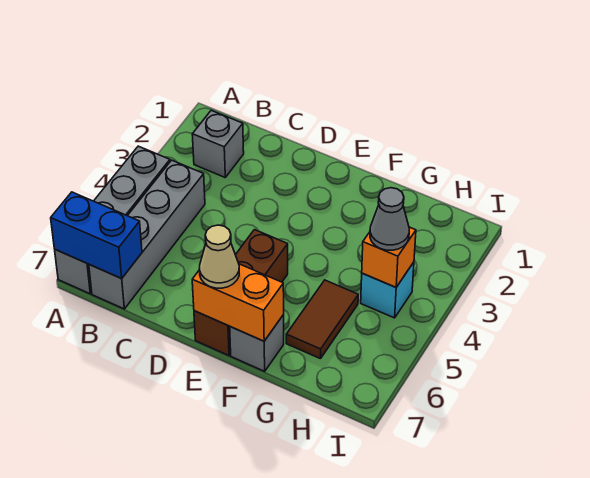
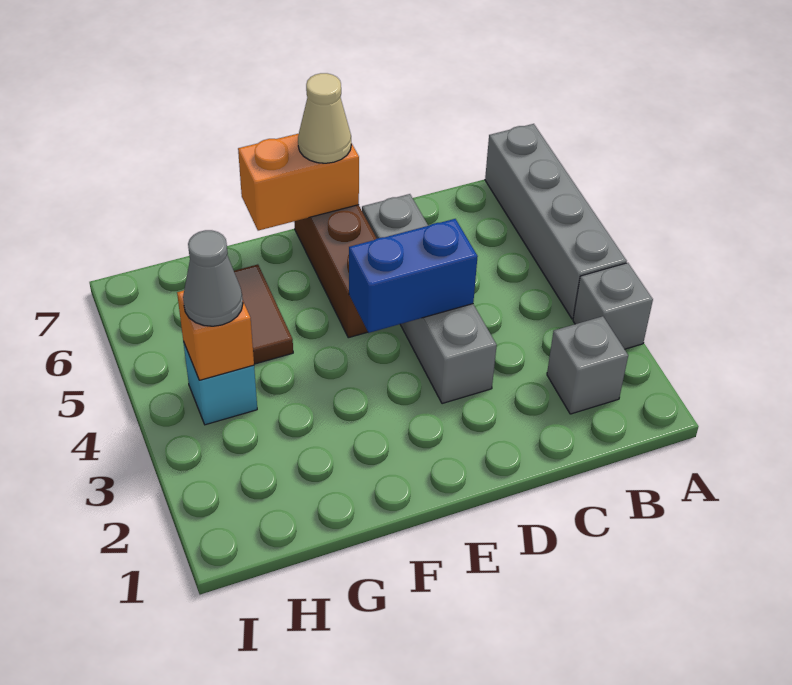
blue brick A7:B7 level 2 -> blue brick D4:E4 level 2
grey brick B4:B7 level 1 -> grey brick D3:D6 level 1
grey brick F7 level 1 -> grey brick A3 level 1

